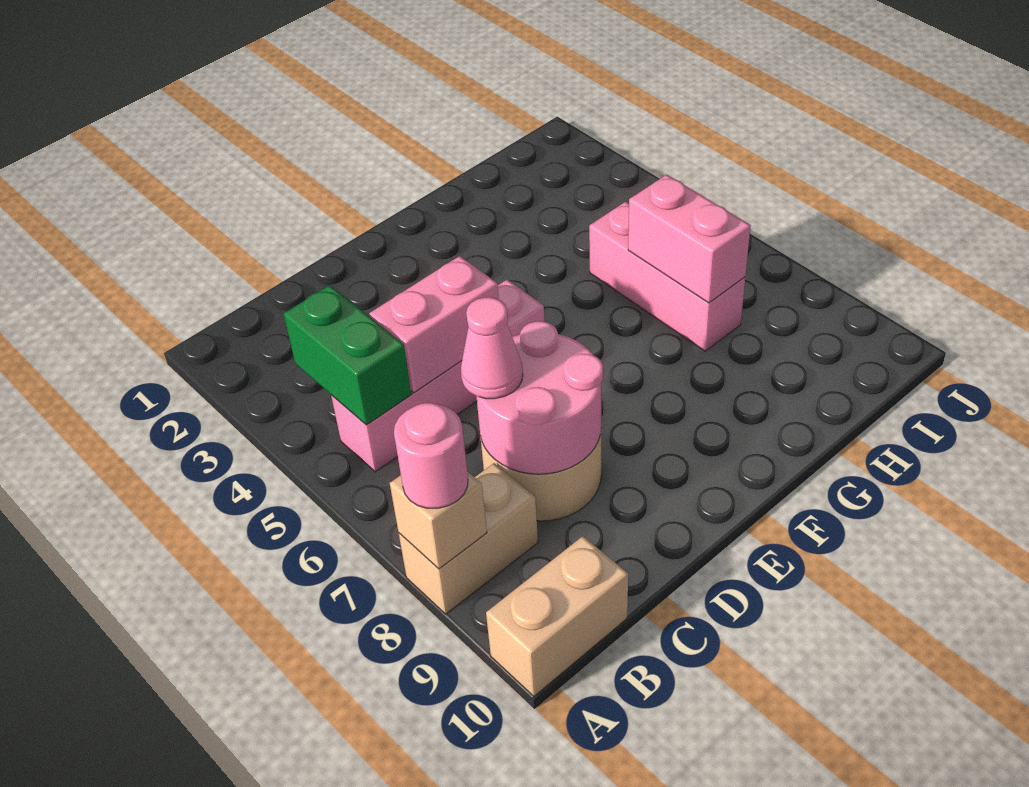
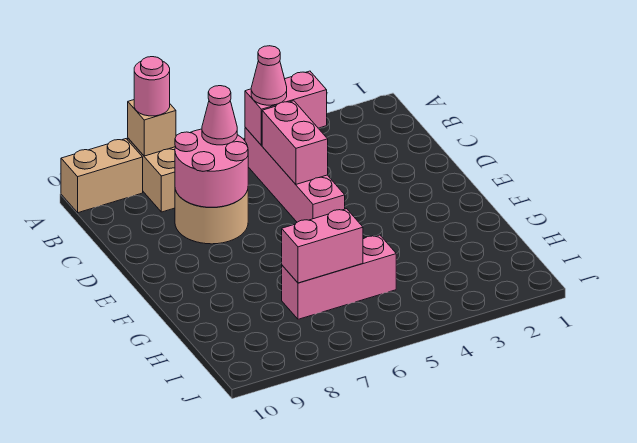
tan brick A10:B10 level 1 -> tan brick A9:A10 level 1
green brick B4:B5 level 2 -> pink brick B4:B5 level 2
none -> pink cone B5 level 3

